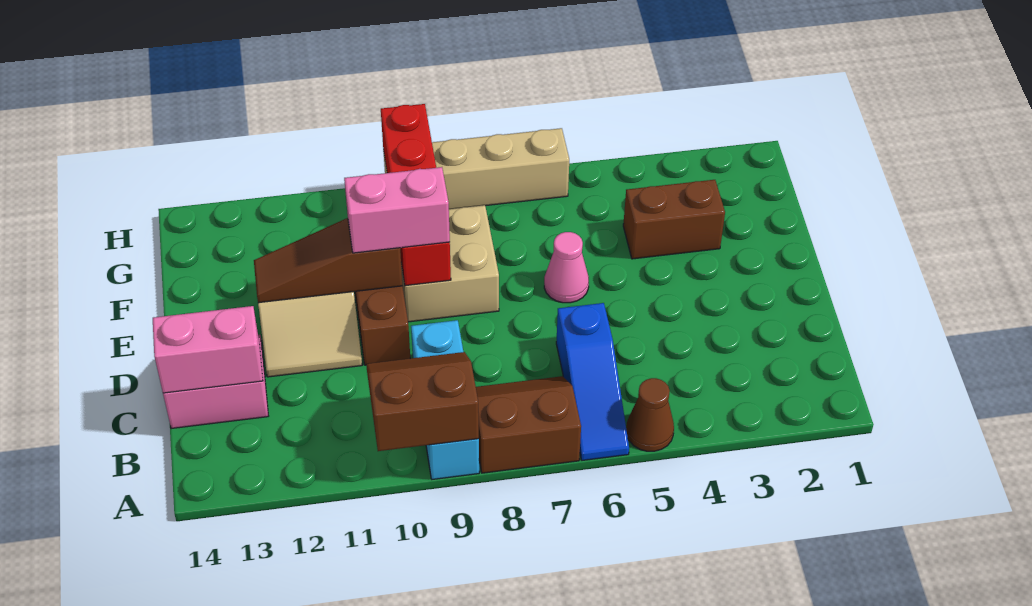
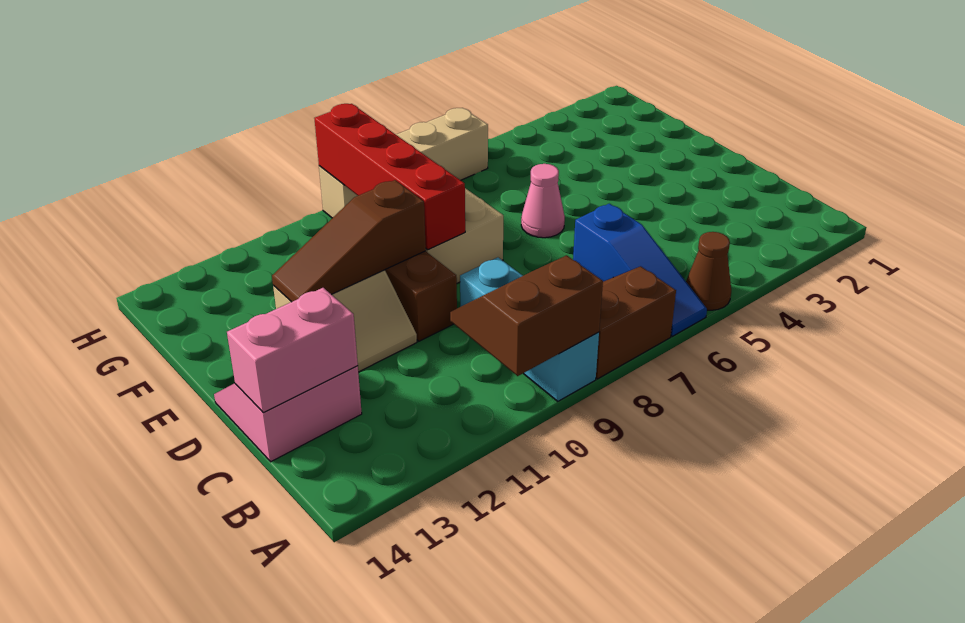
pink brick E9:E10 level 3 -> none
brown brick F3:F4 level 1 -> none

